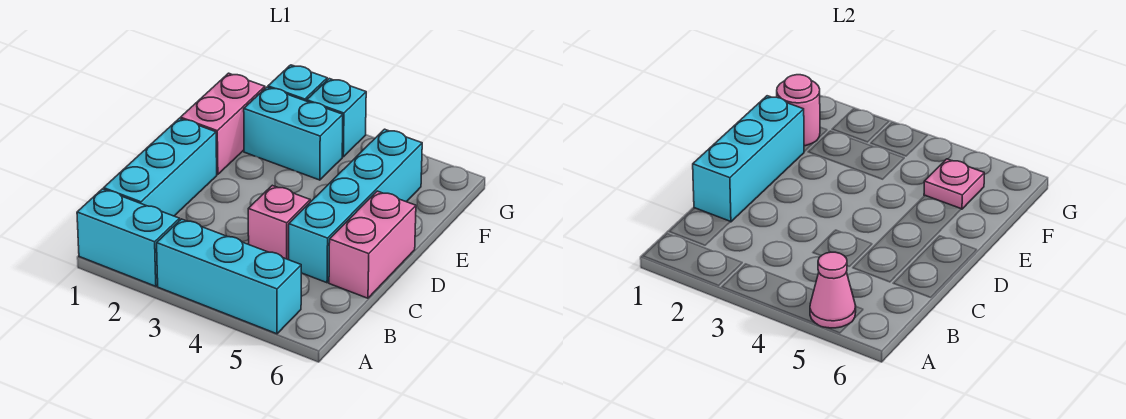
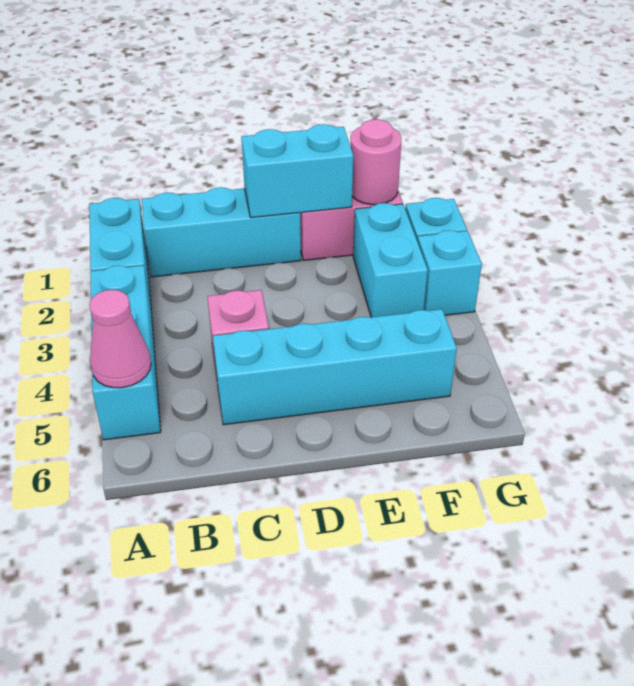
cyan brick C1:E1 level 2 -> cyan brick D1:E1 level 2
pink brick C6:D6 level 1 -> none
pink plate F5 level 2 -> none

